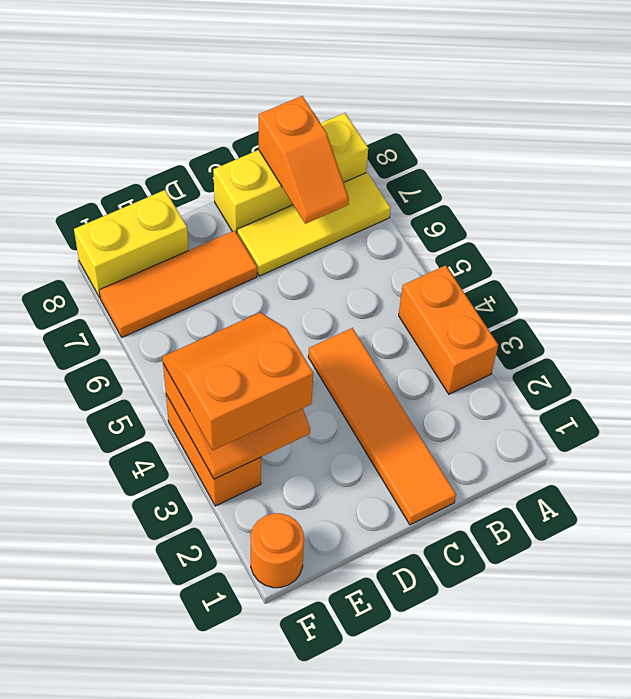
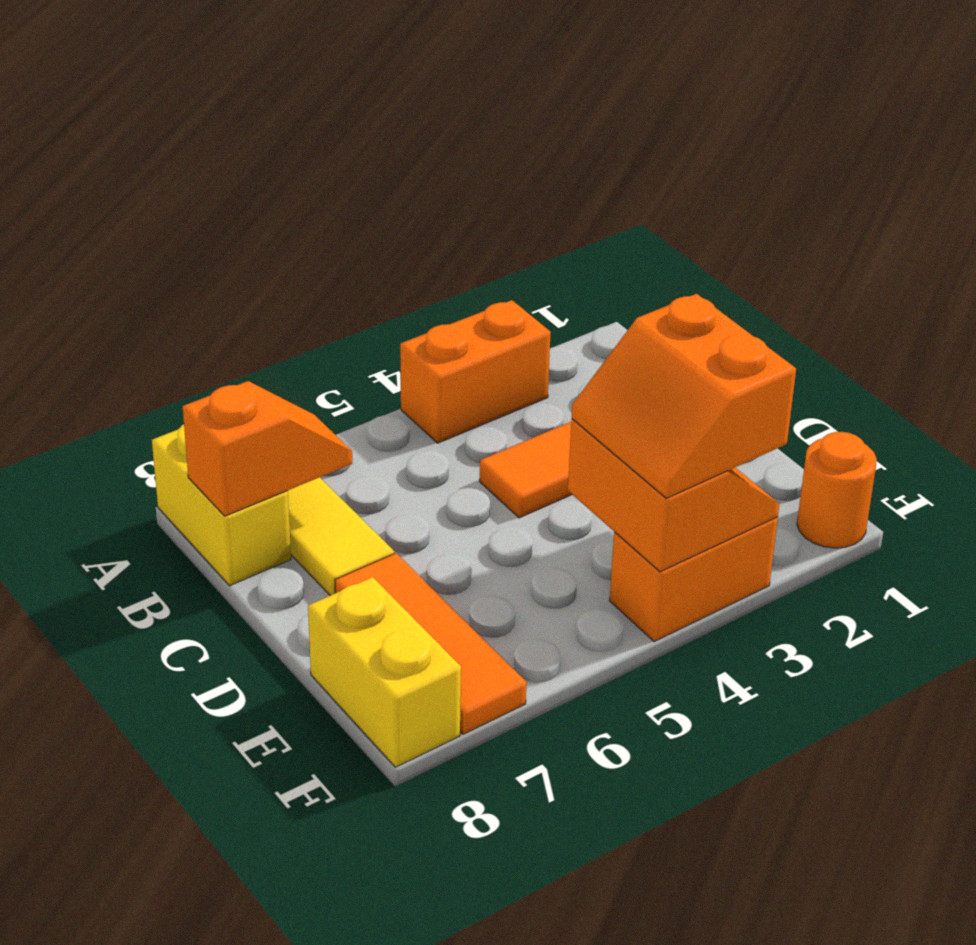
yellow brick A8:C8 level 1 -> yellow brick A8:B8 level 1

